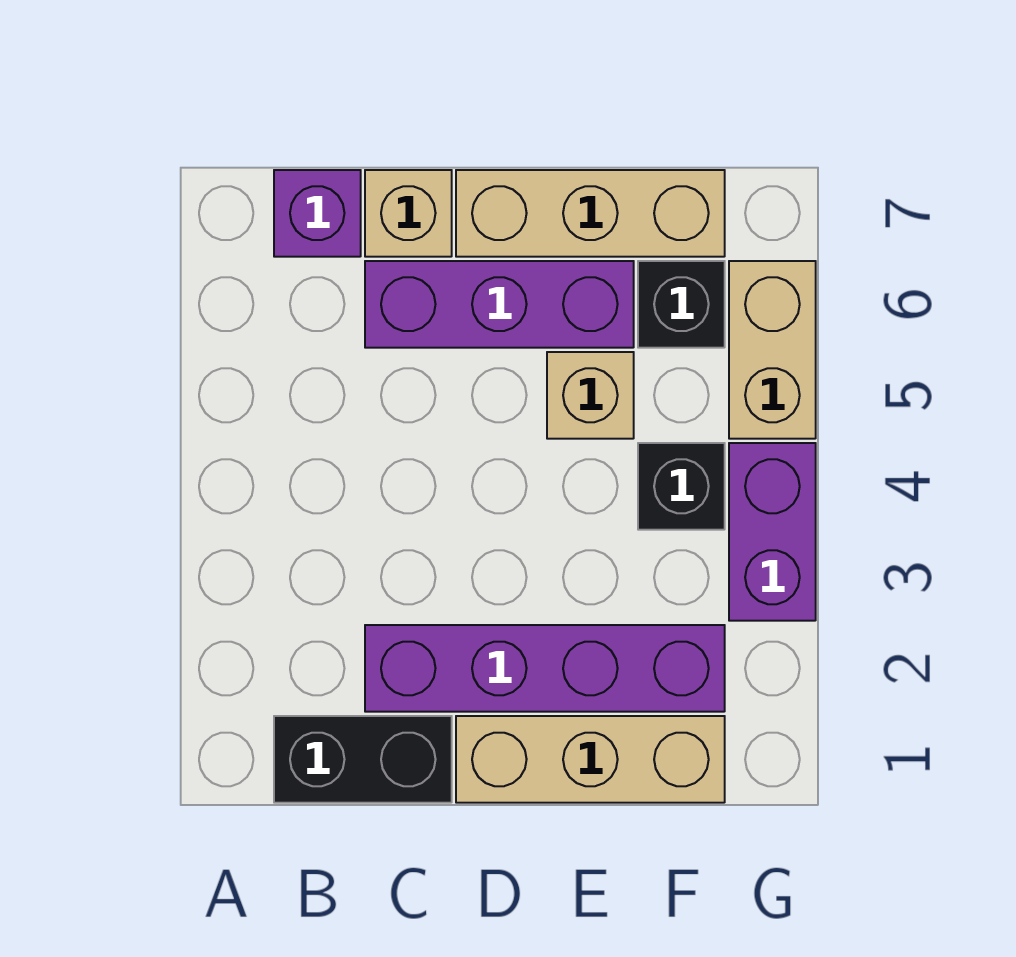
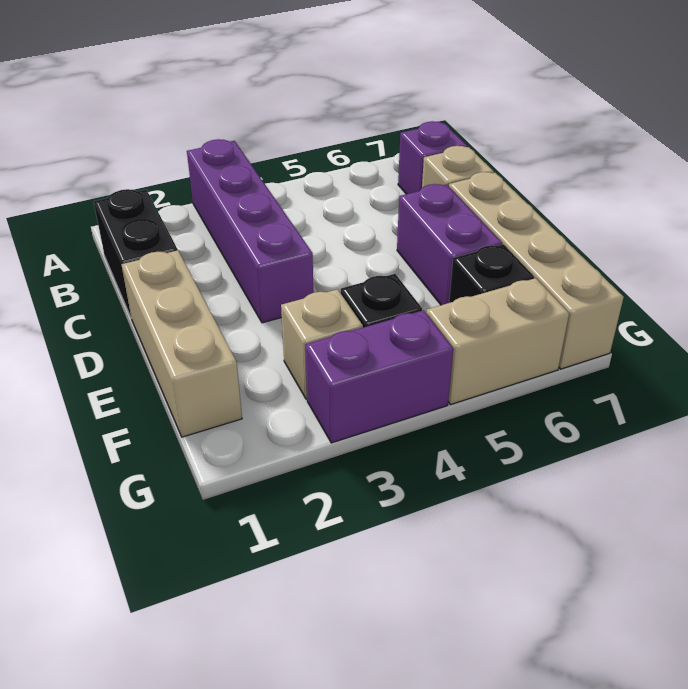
purple brick C2:F2 level 1 -> purple brick A3:D3 level 1
purple brick C6:E6 level 1 -> purple brick D6:E6 level 1
tan brick D7:F7 level 1 -> tan brick D7:G7 level 1
tan brick E5 level 1 -> tan brick F3 level 1

